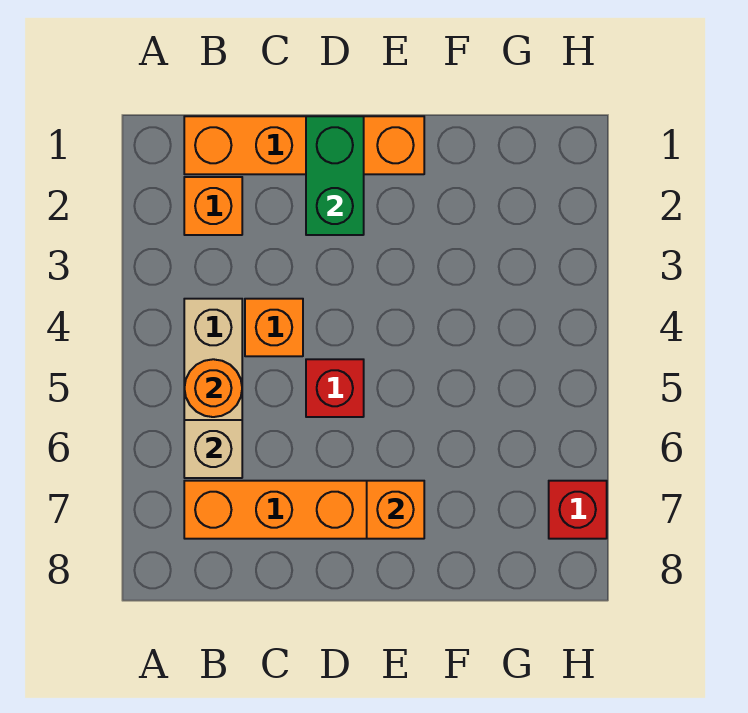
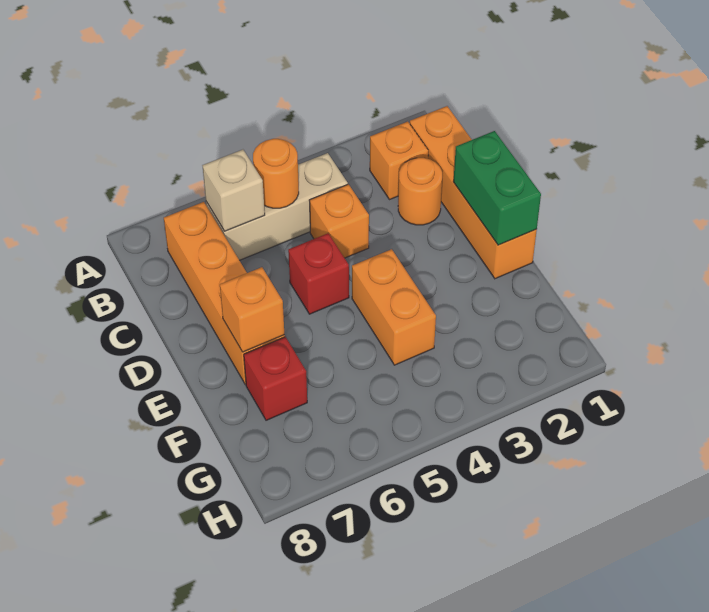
none -> orange round brick C2 level 1
green brick D1:D2 level 2 -> green brick D1:E1 level 2
none -> orange brick E4:F4 level 1
red brick H7 level 1 -> red brick F7 level 1

